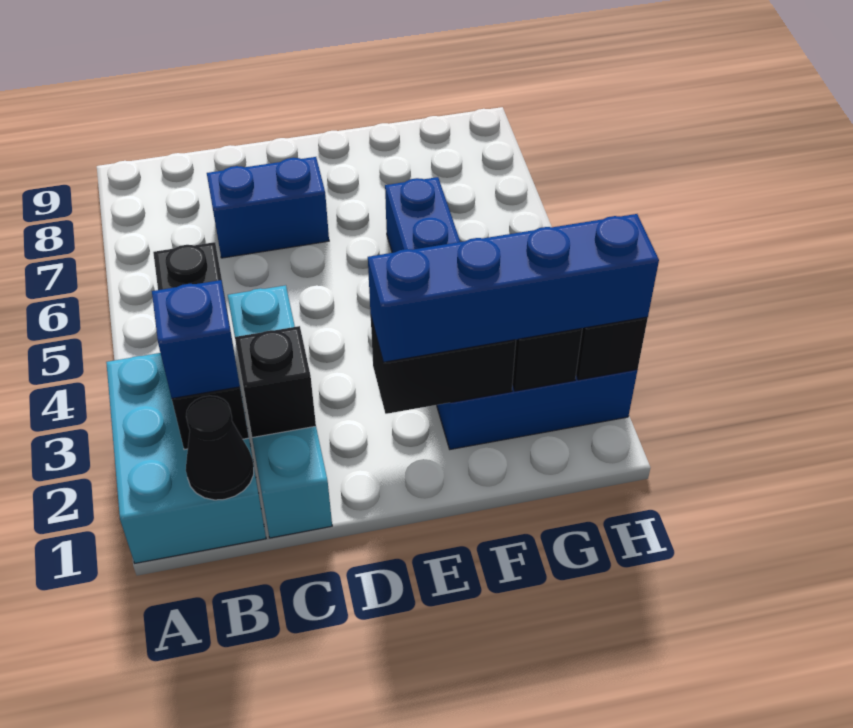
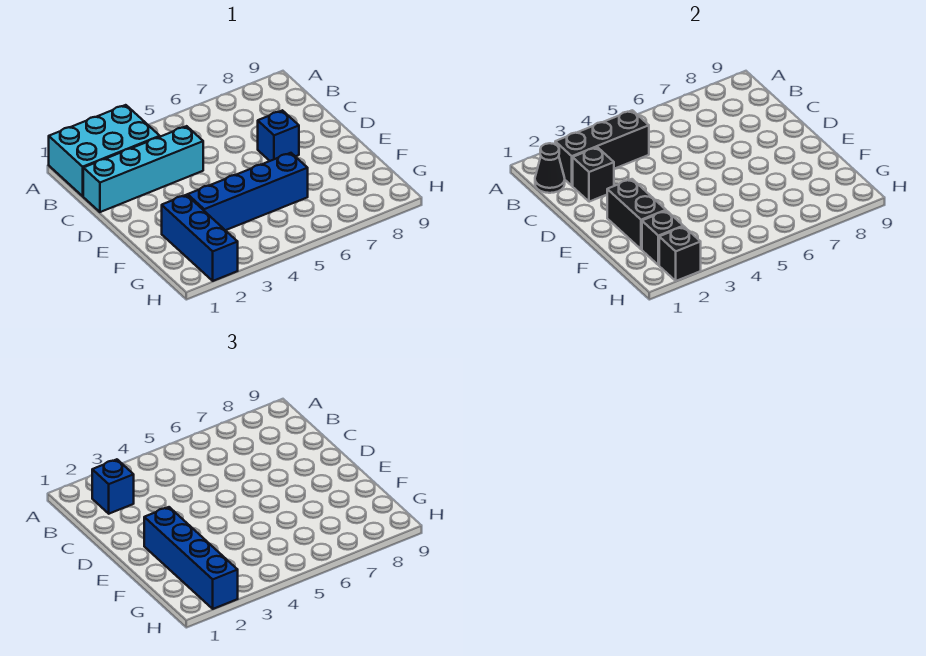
blue brick C7:D7 level 1 -> blue brick D7 level 1

